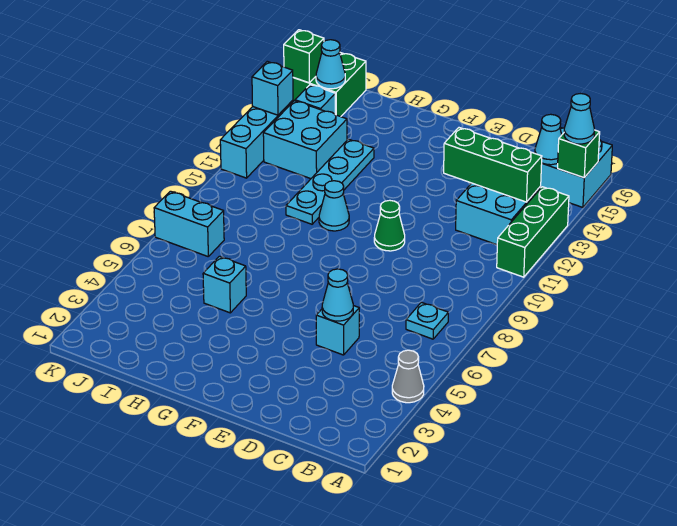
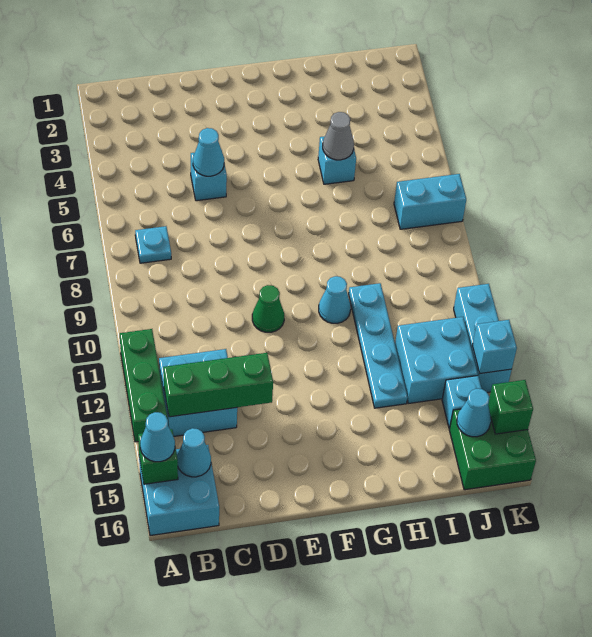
grey cone A4 level 1 -> grey cone H5 level 2

